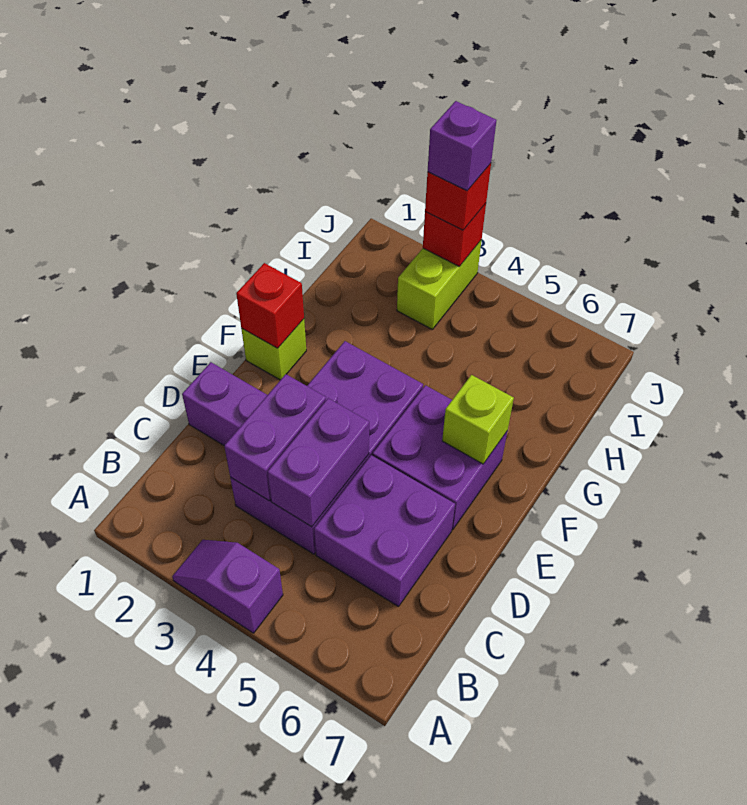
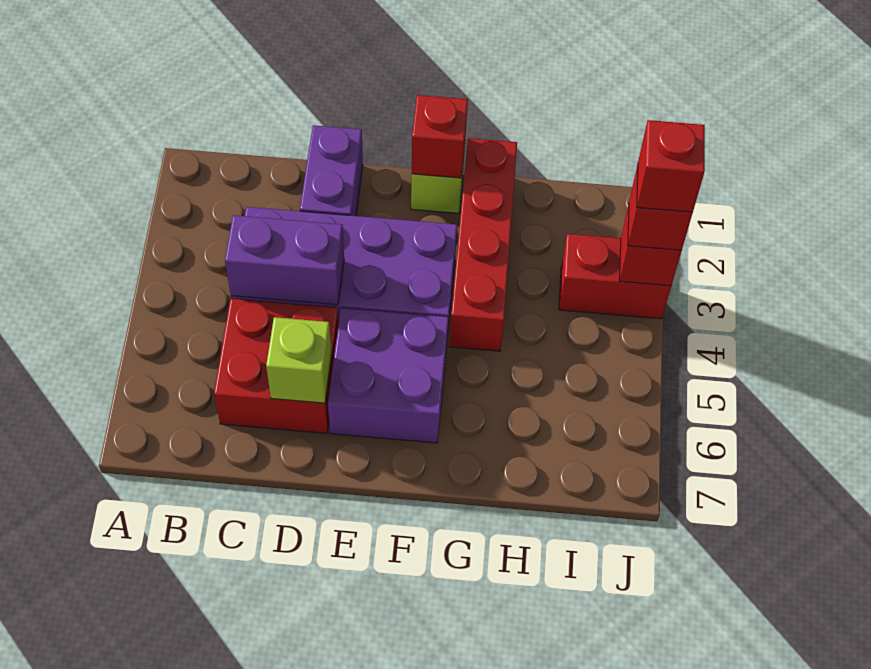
purple slope A3:A4 level 1 top 4 -> none
purple brick C3:D3 level 2 -> none
purple brick C5:D6 level 1 -> red brick C5:D6 level 1
lime brick F6 level 2 -> lime brick D6 level 2
none -> red brick G1:G4 level 1
lime brick I3:J3 level 1 -> red brick I3:J3 level 1
purple brick J3 level 4 -> red brick J3 level 4

